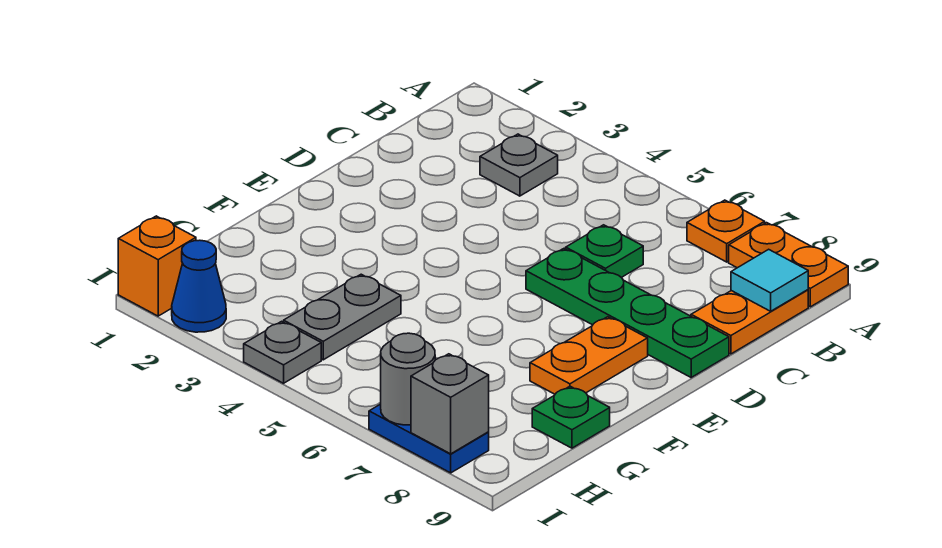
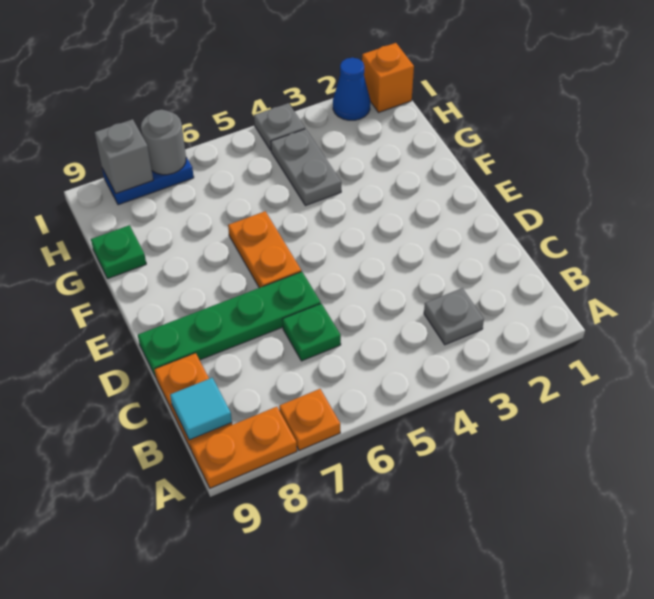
orange plate E8:F8 level 1 -> orange plate E6:F6 level 1

